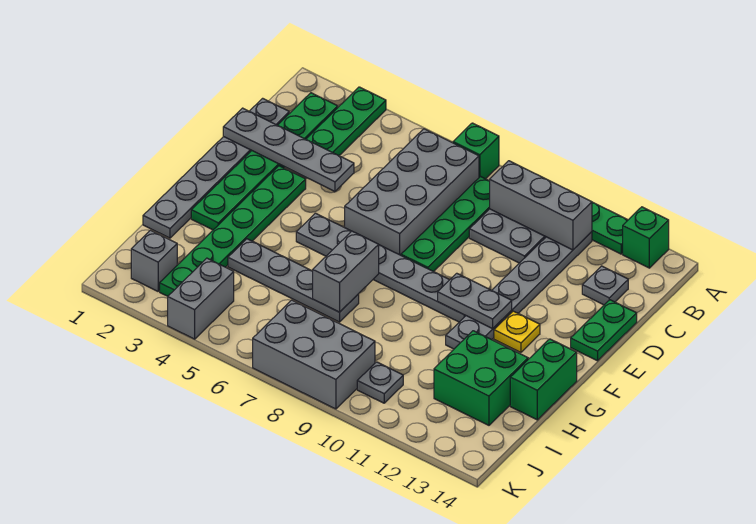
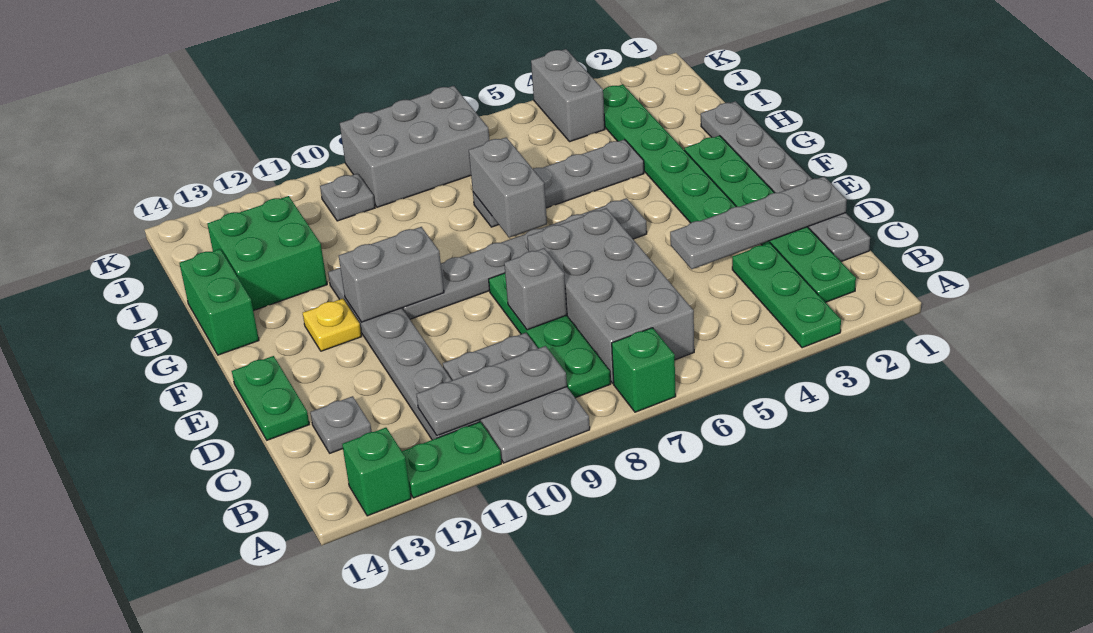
grey brick B9:B11 level 2 -> grey plate B9:B11 level 2
grey plate F10:F11 level 2 -> grey brick F10:F11 level 2
grey brick J2 level 1 -> grey brick D8 level 2

